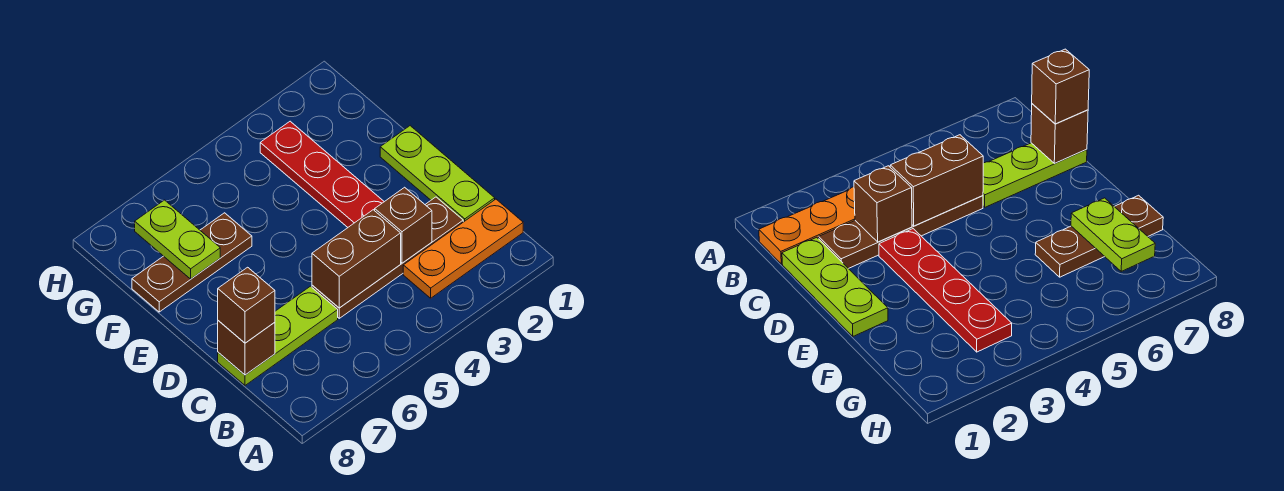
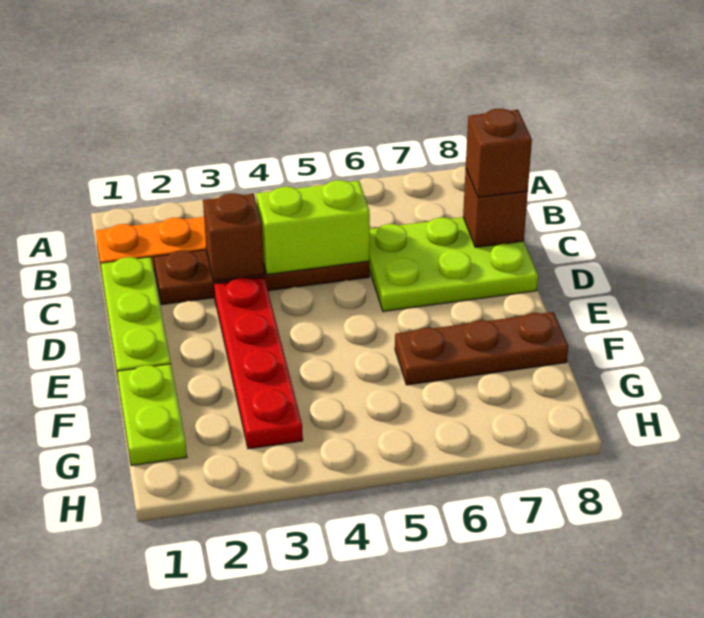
brown brick C4:C5 level 2 -> lime brick C4:C5 level 2
lime plate C6:C8 level 1 -> lime plate C6:D8 level 1
lime plate F7:G7 level 2 -> lime plate F1:G1 level 1

